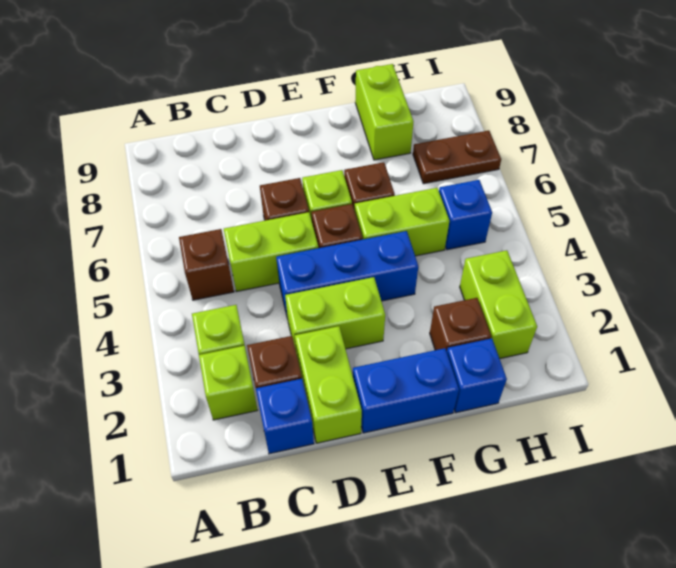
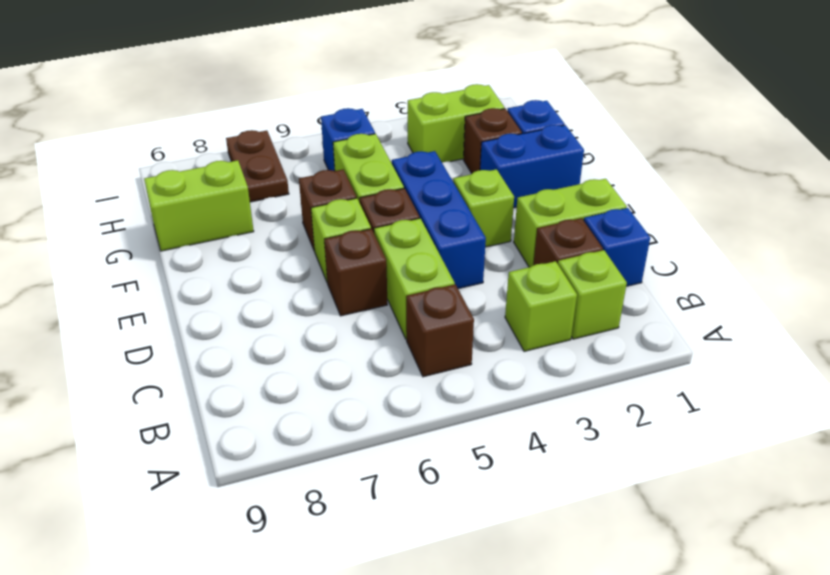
lime brick D3:E3 level 1 -> lime brick E3 level 1
blue brick E1:F1 level 1 -> blue brick F1:F2 level 1

